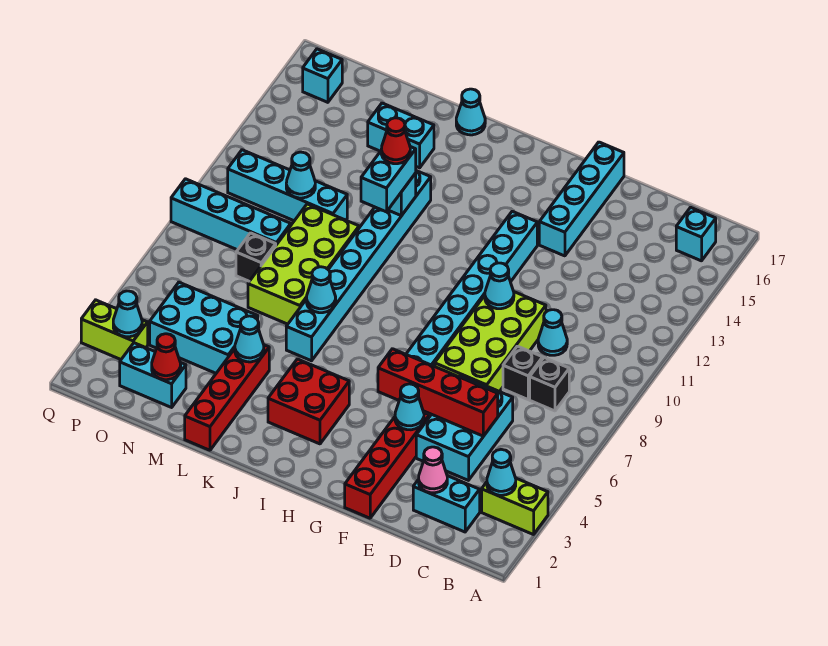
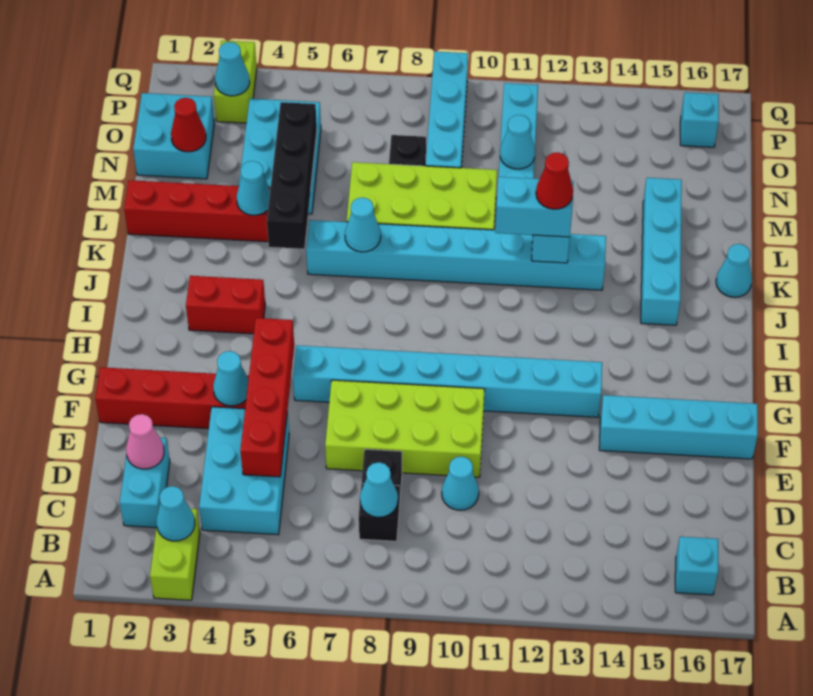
cyan brick D4:E6 level 1 -> cyan brick C4:E5 level 1
cyan cone F10 level 2 -> cyan cone C8 level 2
red brick I3:J4 level 1 -> red brick I3:I4 level 1
none -> black brick K5:N5 level 2
cyan brick L15:M15 level 1 -> cyan brick J15:M15 level 1
cyan brick N2:O2 level 1 -> cyan brick N1:O2 level 1

